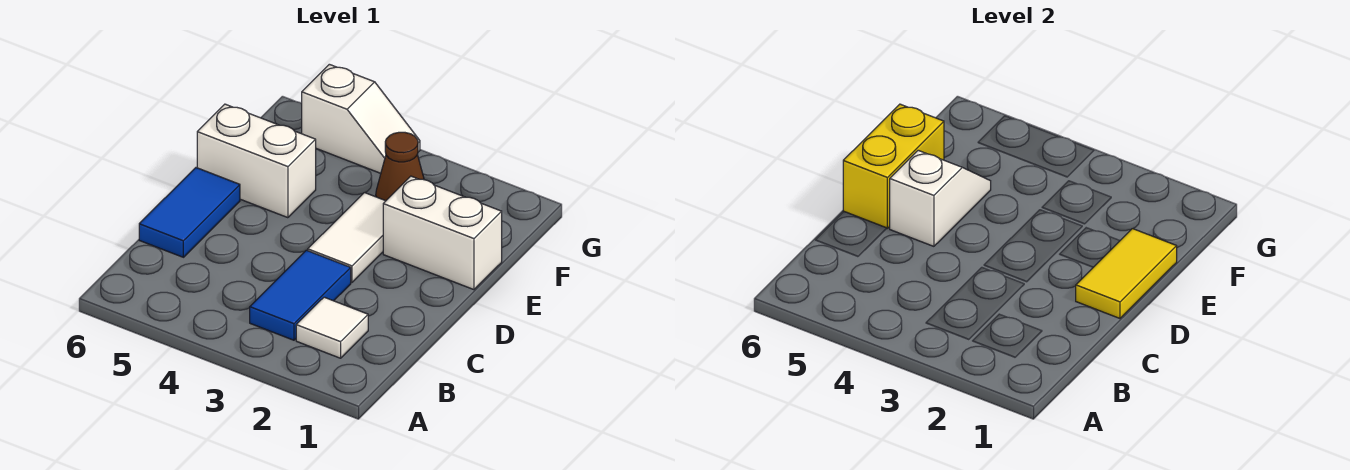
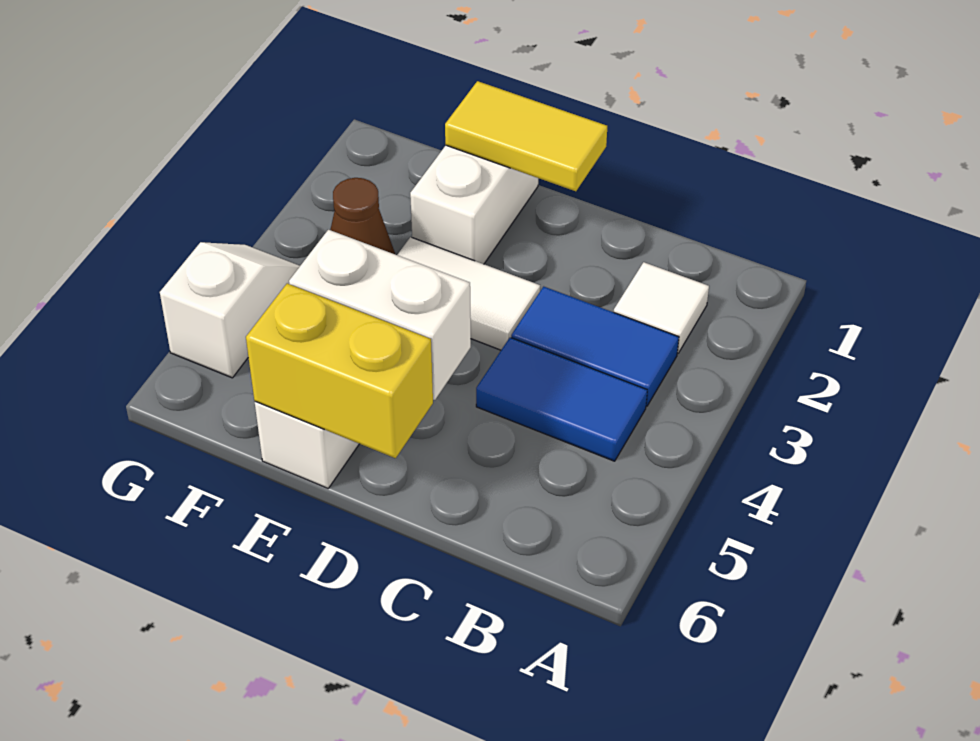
blue tile C6:D6 level 1 -> blue tile B4:C4 level 1
white slope D5:E5 level 2 top D -> white brick D5:E5 level 2

